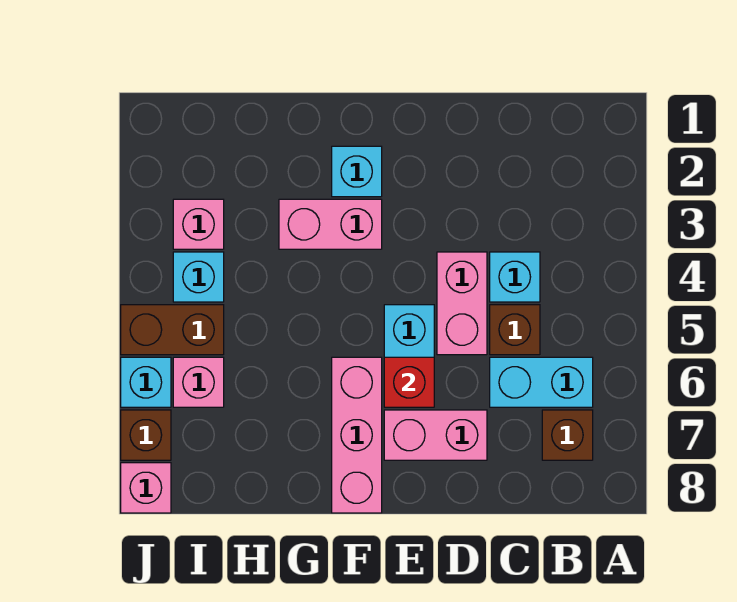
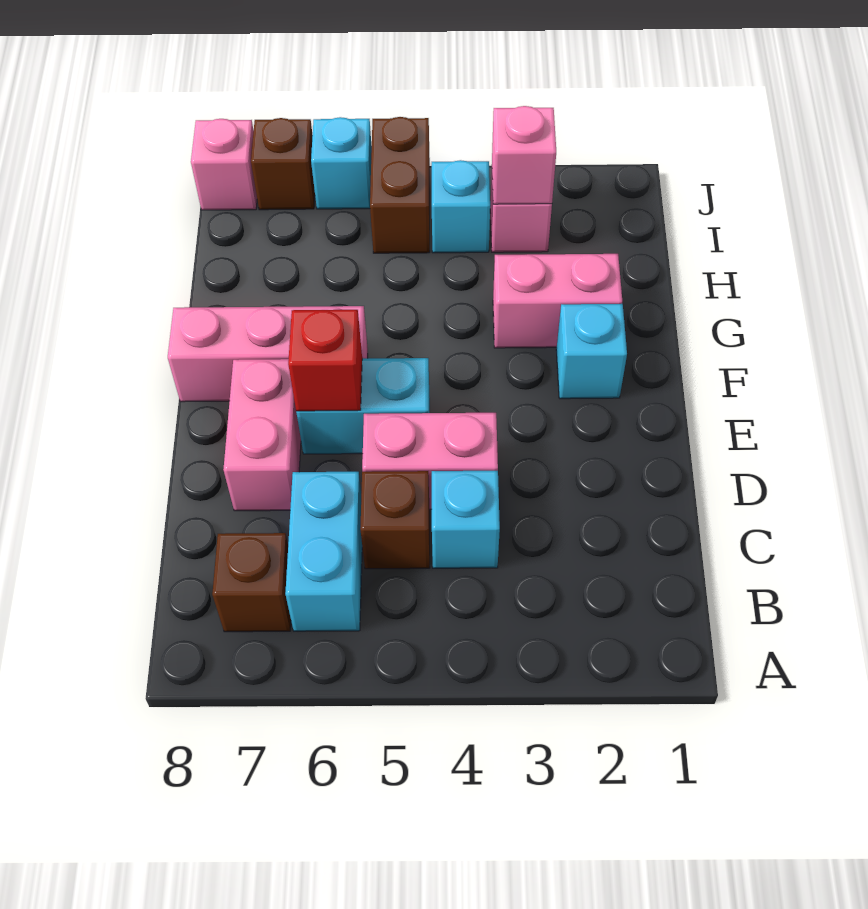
pink brick F3:G3 level 1 -> pink brick G2:G3 level 1
pink brick I6 level 1 -> pink brick I3 level 2

